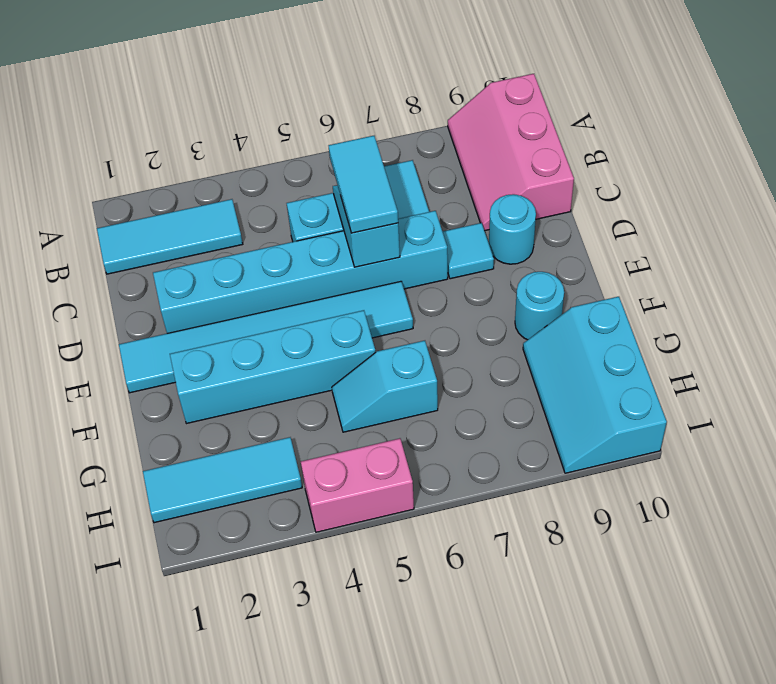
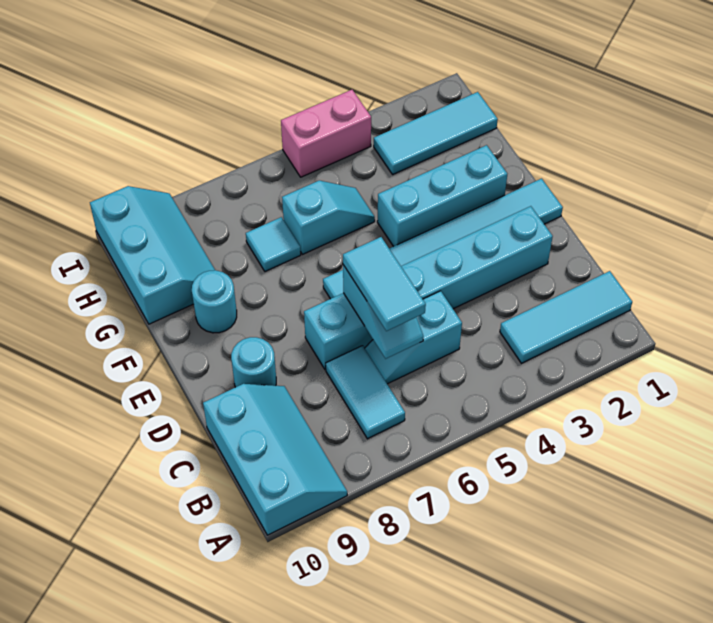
pink slope A9:C10 level 1 top 10 -> cyan slope A9:C10 level 1 top 10
cyan tile D8 level 1 -> cyan tile G7 level 1
cyan brick F2:F5 level 1 -> cyan brick F2:F4 level 1

